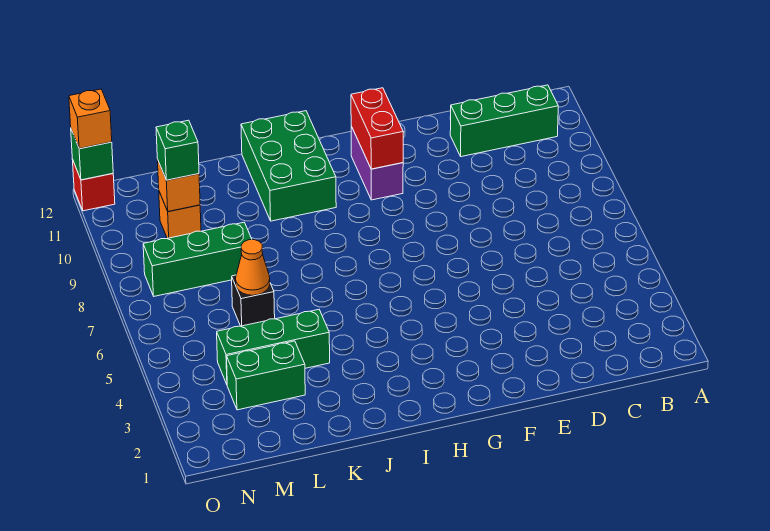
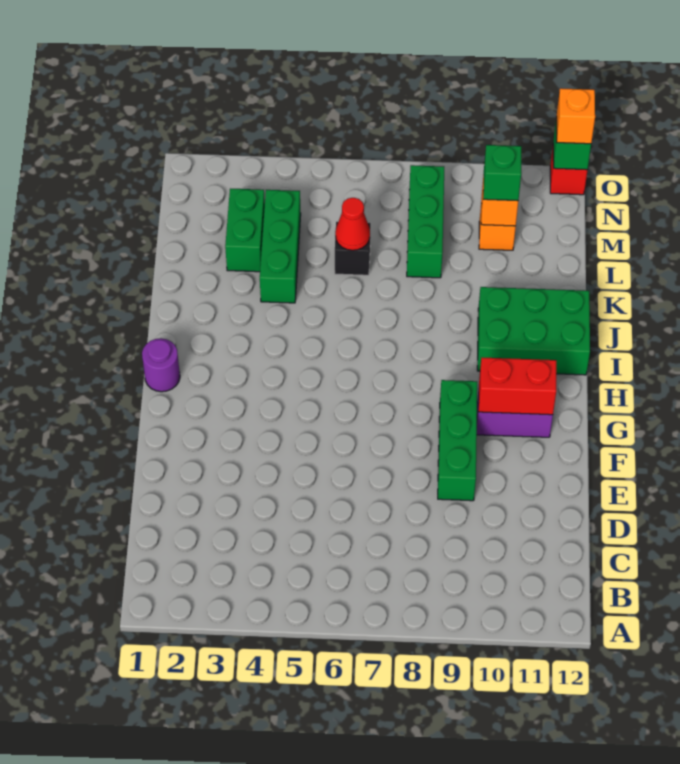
green brick B11:D11 level 1 -> green brick E9:G9 level 1
none -> purple round brick H1 level 1
orange cone L6 level 2 -> red cone L6 level 2

